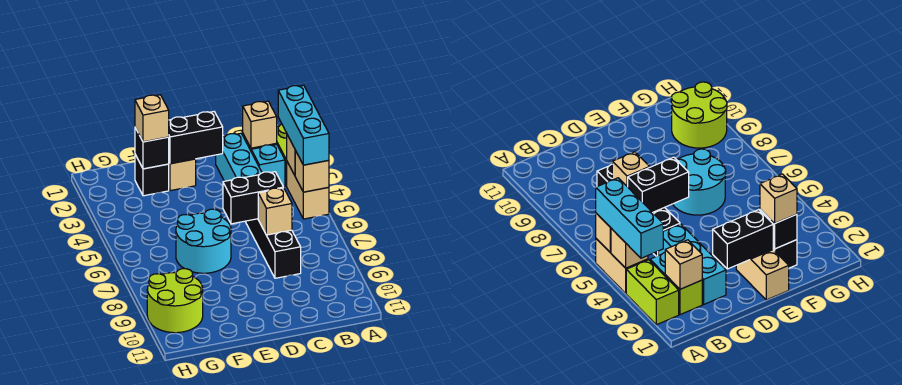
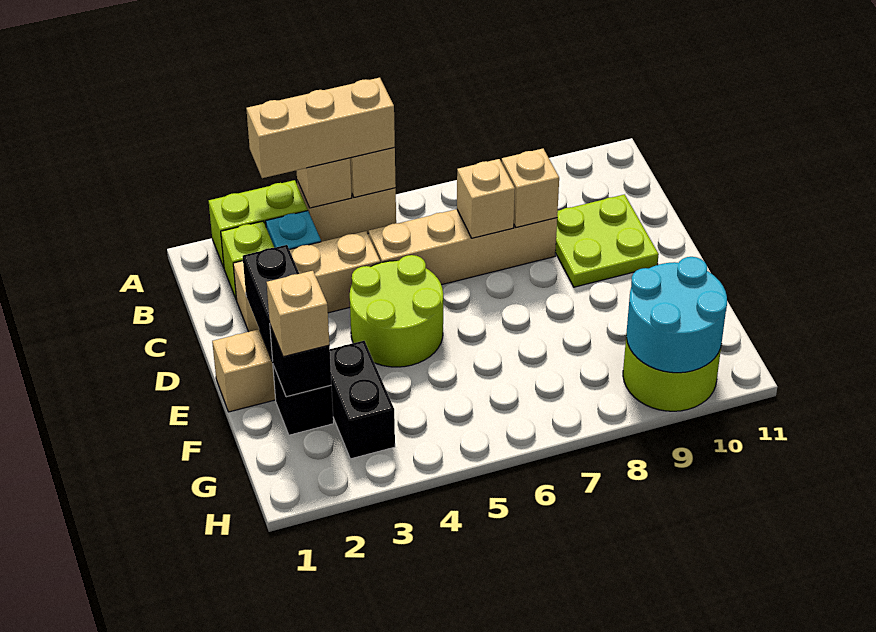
cyan brick A3:A5 level 3 -> tan brick A3:A5 level 3
tan brick B2 level 2 -> tan brick C8 level 2
cyan brick C2:C4 level 1 -> tan brick C2:C4 level 1
black brick C5:C8 level 1 -> tan brick C5:C8 level 1
black brick C6:D6 level 2 -> black brick F3:G3 level 1
none -> lime plate C9:D10 level 1
none -> lime round brick D4:E5 level 1
cyan round brick E6:F7 level 1 -> cyan round brick G9:H10 level 2

